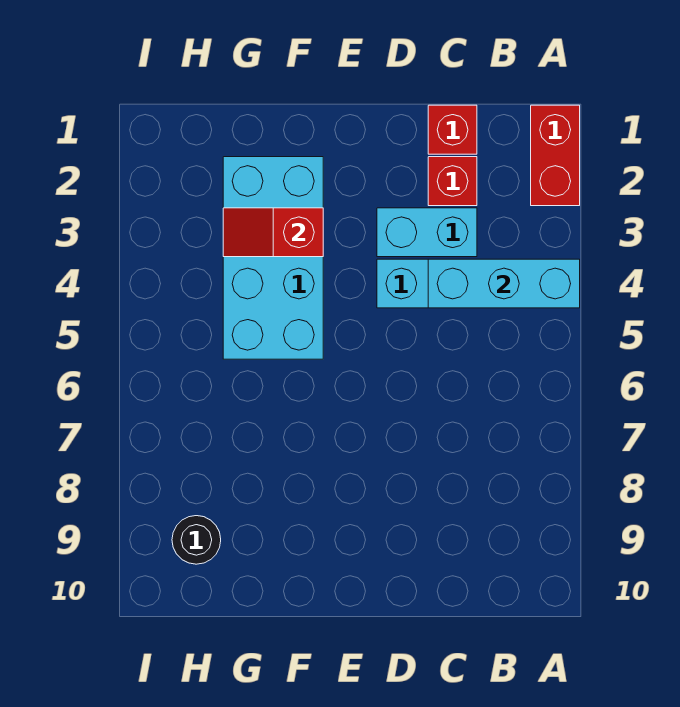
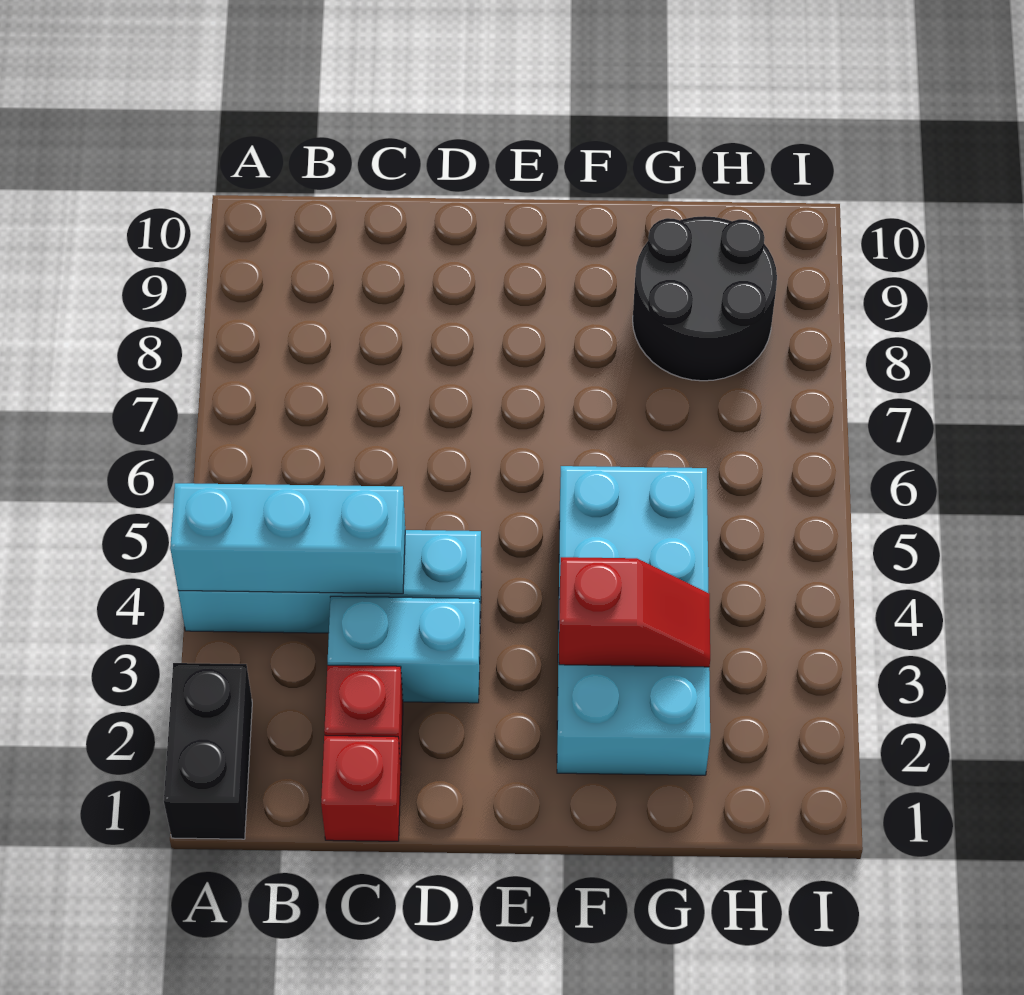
red brick A1:A2 level 1 -> black brick A1:A2 level 1
black round brick H9 level 1 -> black round brick G8:H9 level 1

